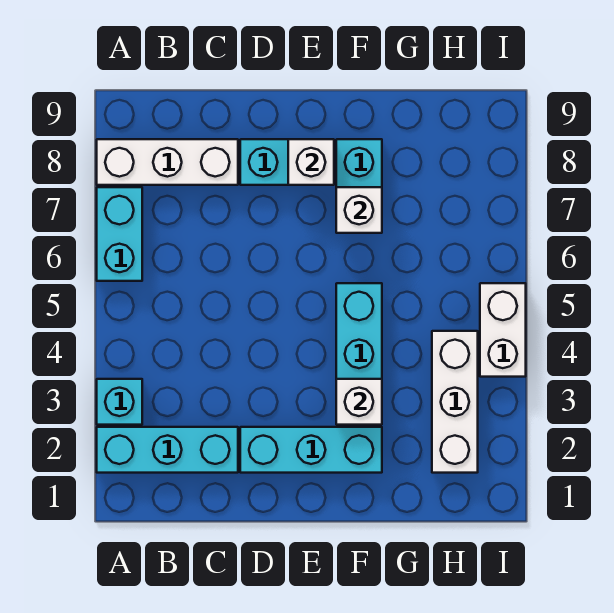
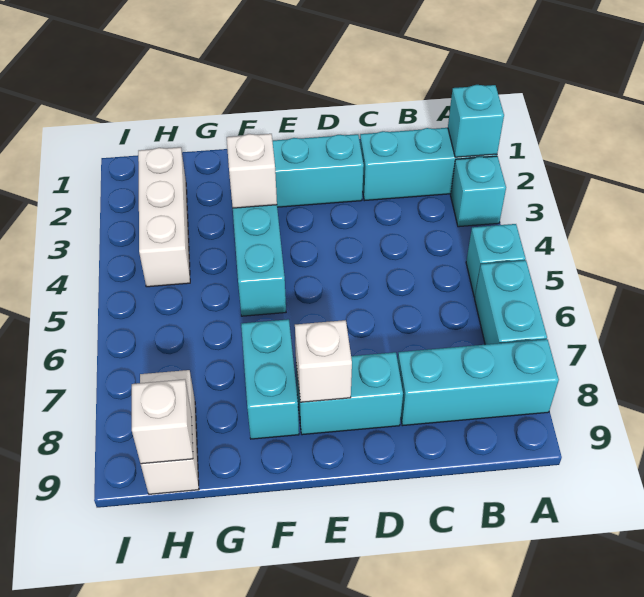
none -> cyan brick A2 level 2
none -> cyan brick A5 level 1
white brick A8:C8 level 1 -> cyan brick A8:C8 level 1
white brick F7 level 2 -> white brick H9 level 2
white brick I4:I5 level 1 -> white brick H8:H9 level 1

